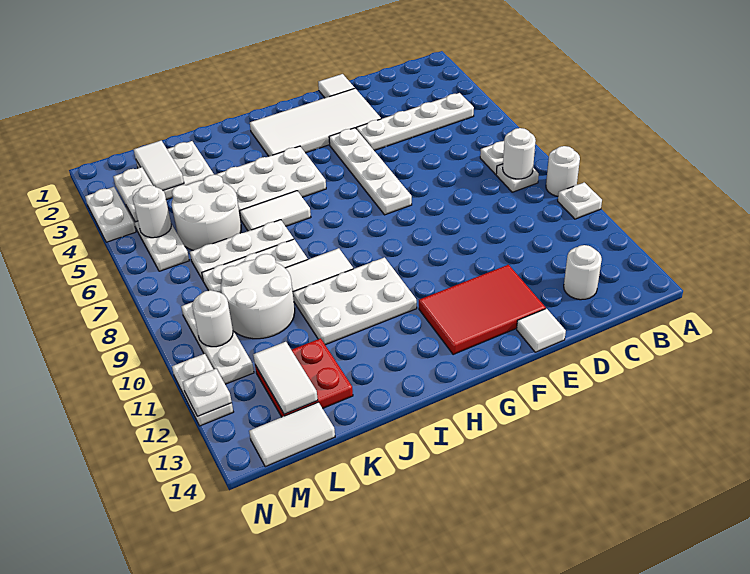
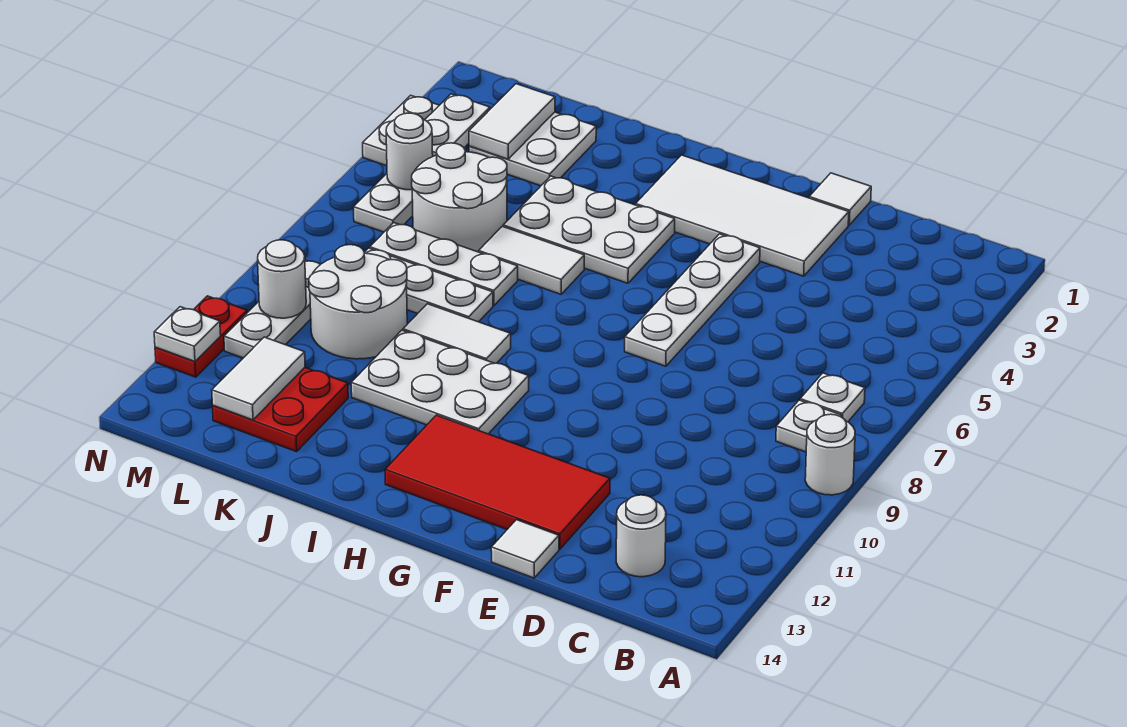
white plate A10 level 1 -> none
white plate B4:E4 level 1 -> none
white round brick B8 level 2 -> none
red tile E12:G13 level 1 -> red tile E12:H13 level 1
white tile L14:M14 level 1 -> none
white plate N11:N12 level 1 -> red plate N11:N12 level 1

